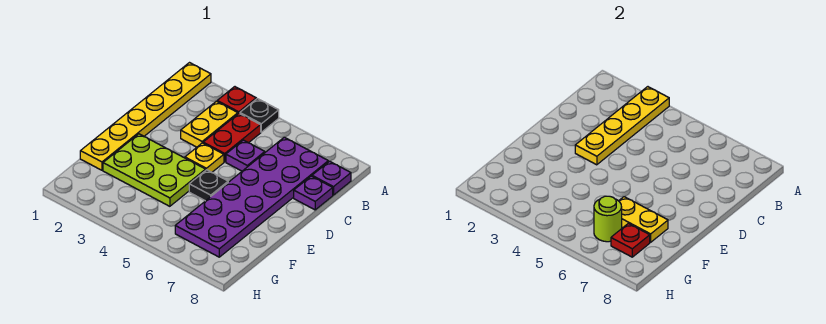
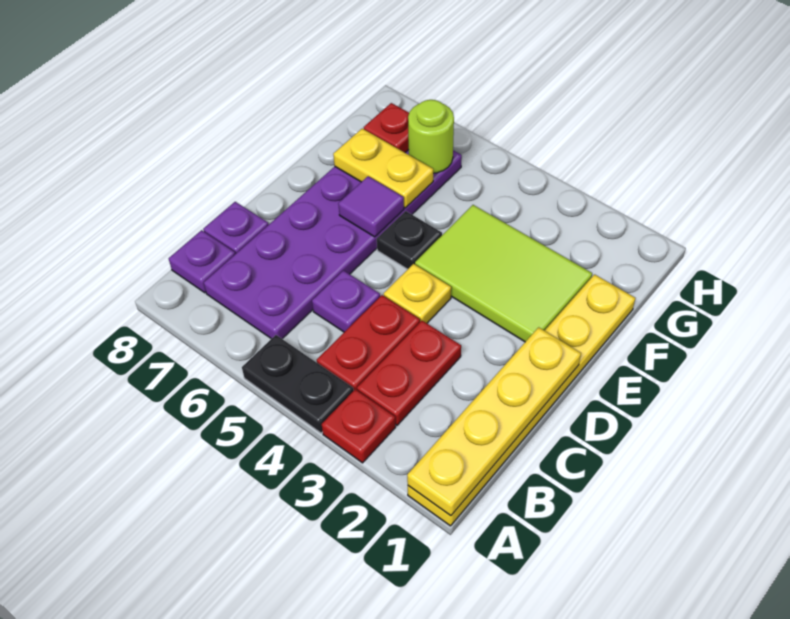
yellow plate A3:D3 level 2 -> yellow plate A1:D1 level 2
black plate A4 level 1 -> black plate A4:A5 level 1
yellow plate B3:C3 level 1 -> red plate B3:C3 level 1
lime plate E2:F4 level 1 -> lime tile E2:F4 level 1
none -> purple tile E6 level 2

